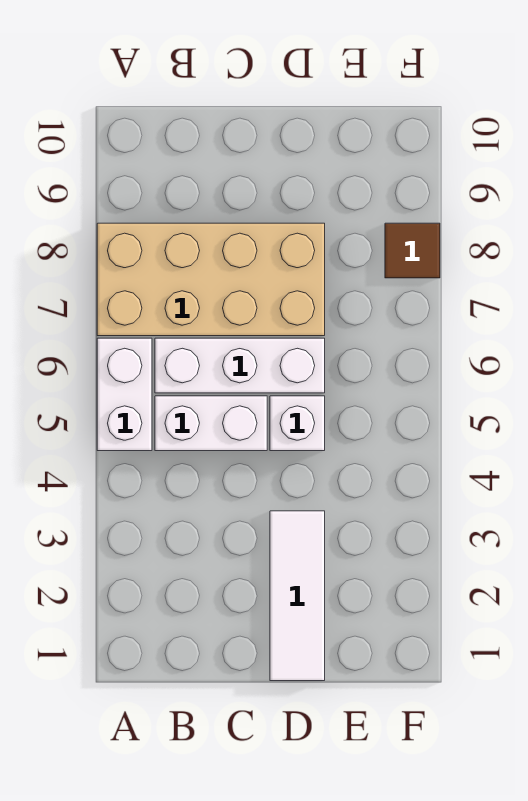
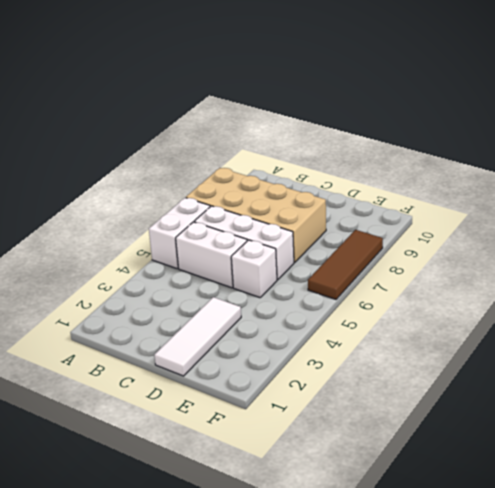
brown tile F8 level 1 -> brown tile F6:F8 level 1

